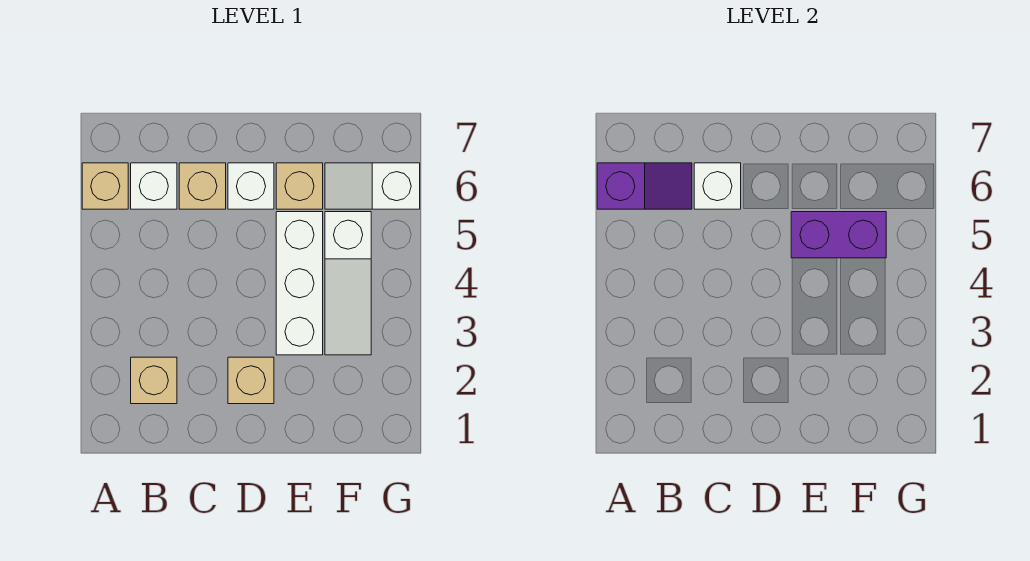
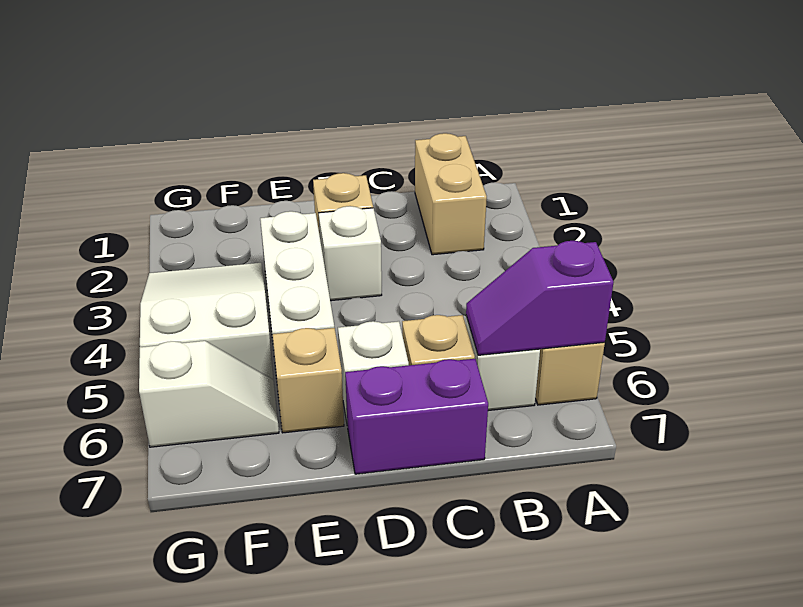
tan brick B2 level 1 -> tan brick B1:B2 level 1
white brick C6 level 2 -> white brick D3 level 1
purple brick E5:F5 level 2 -> purple brick C7:D7 level 1
white slope F3:F5 level 1 top 5 -> white slope F3:G5 level 1 top 5

